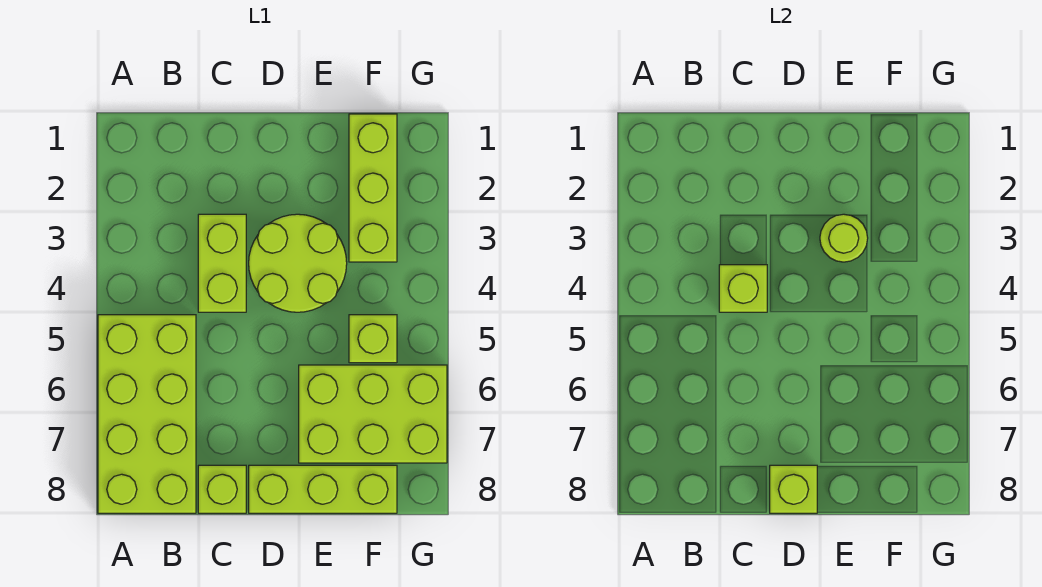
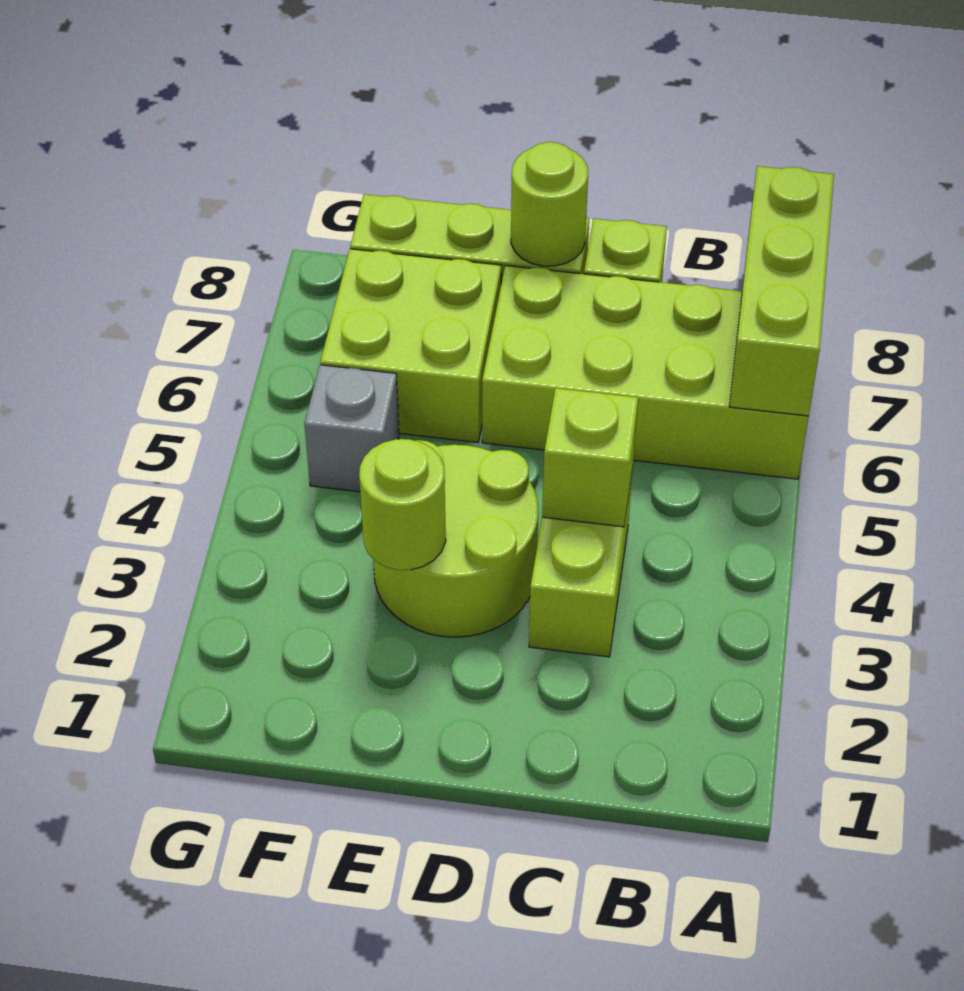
lime brick A5:B8 level 1 -> lime brick A6:D7 level 1
lime brick D8 level 2 -> lime round brick D8 level 2
lime brick E6:G7 level 1 -> lime brick E6:F7 level 1
lime brick F1:F3 level 1 -> lime brick A6:A8 level 2
lime brick F5 level 1 -> grey brick F5 level 1

